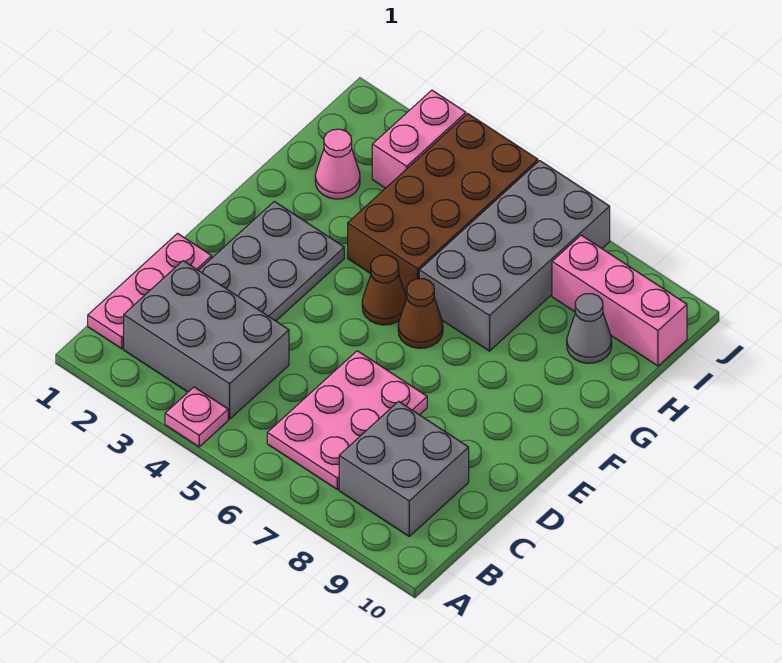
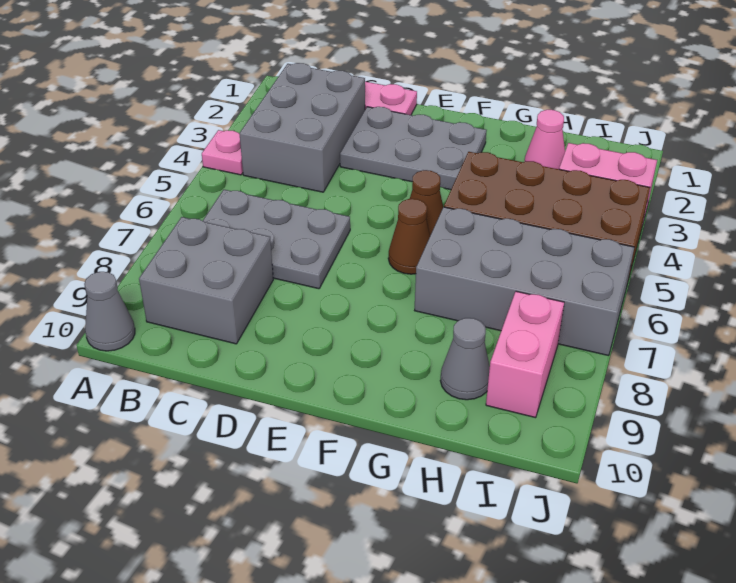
none -> grey cone A10 level 1
pink plate B6:D7 level 1 -> grey plate B6:D7 level 1
pink brick I8:I10 level 1 -> pink brick I8:I9 level 1

